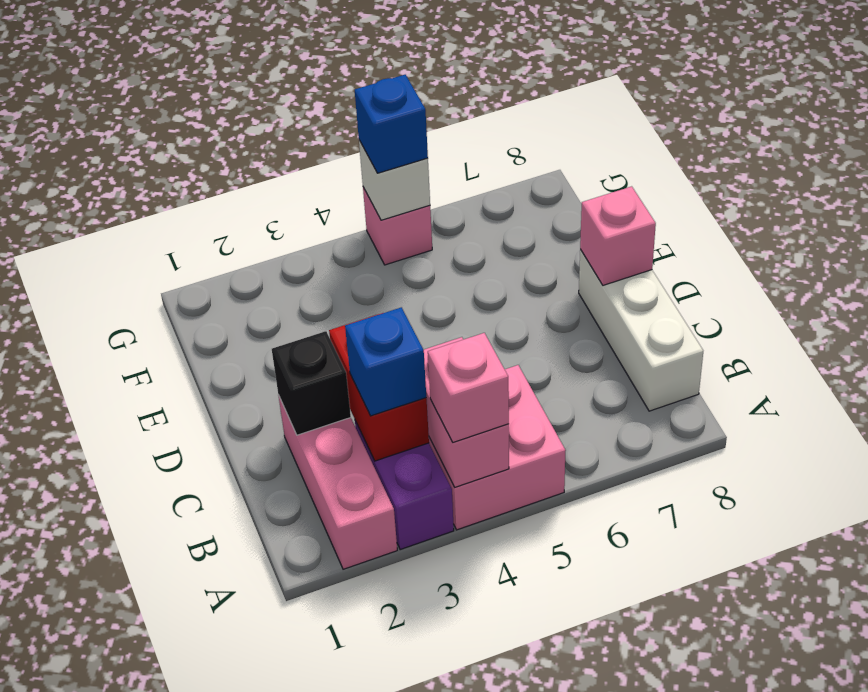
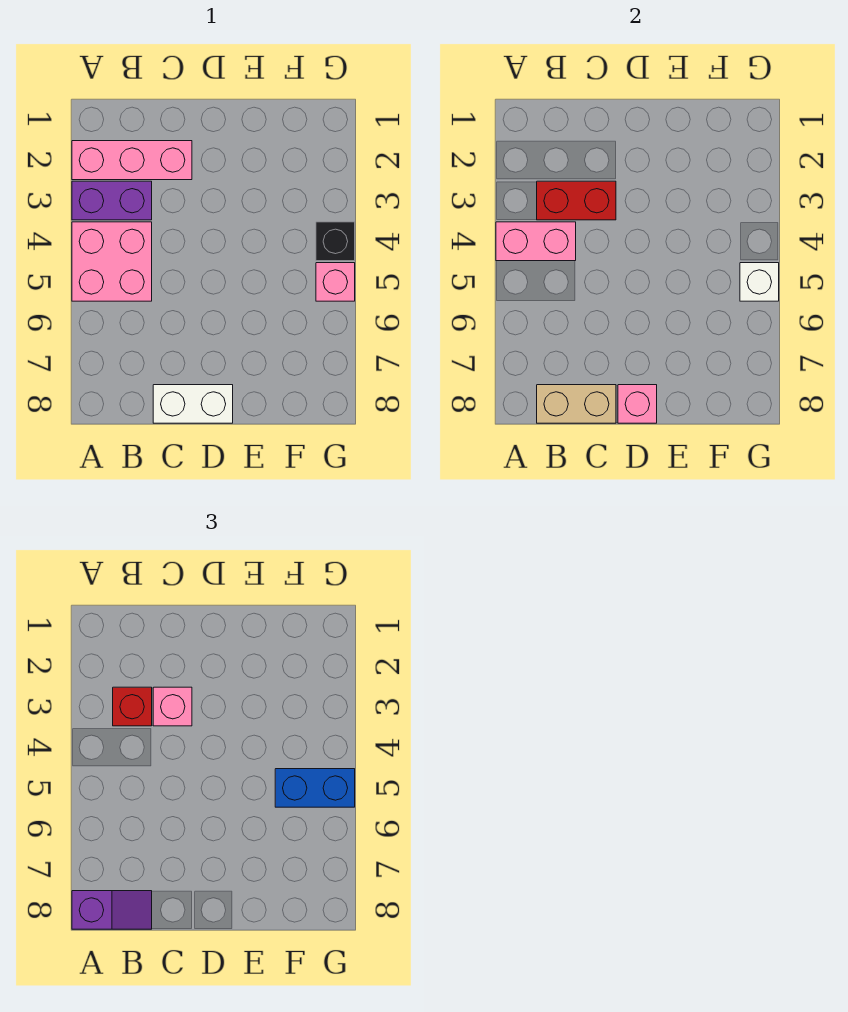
pink brick A4 level 3 -> pink brick C3 level 3
none -> purple slope A8:B8 level 3 top A
blue brick B3 level 3 -> red brick B3 level 3
white brick B8:D8 level 1 -> white brick C8:D8 level 1
none -> tan brick B8:C8 level 2
black brick C2 level 2 -> black brick G4 level 1
blue brick G5 level 3 -> blue brick F5:G5 level 3

